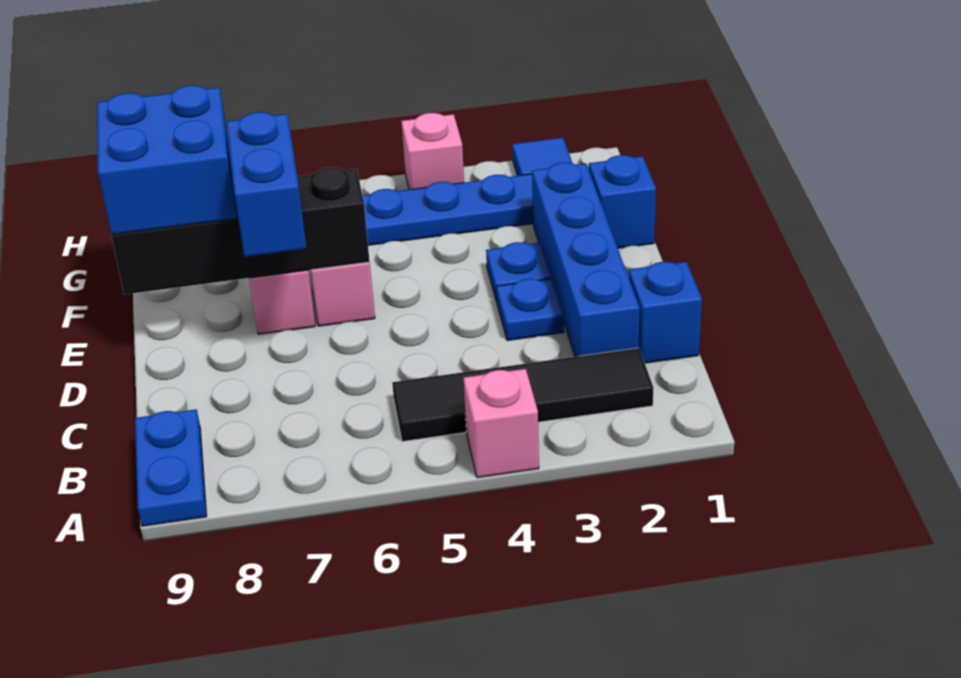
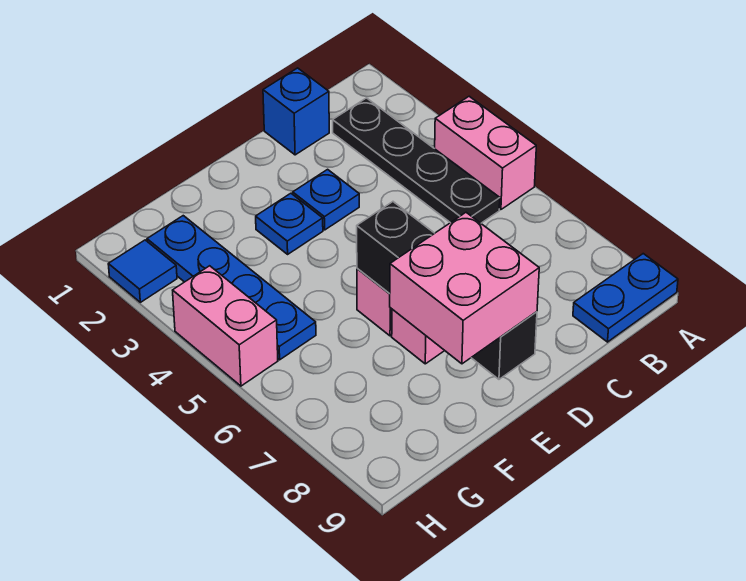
pink brick A4 level 1 -> pink brick A4:A5 level 1
black tile B2:B5 level 1 -> black plate B2:B5 level 1
blue brick C2:F2 level 1 -> none
blue brick D7:E7 level 3 -> none
blue brick E8:F9 level 3 -> pink brick E8:F9 level 3
blue brick F1 level 1 -> none
pink brick H4 level 1 -> pink brick H4:H5 level 1

